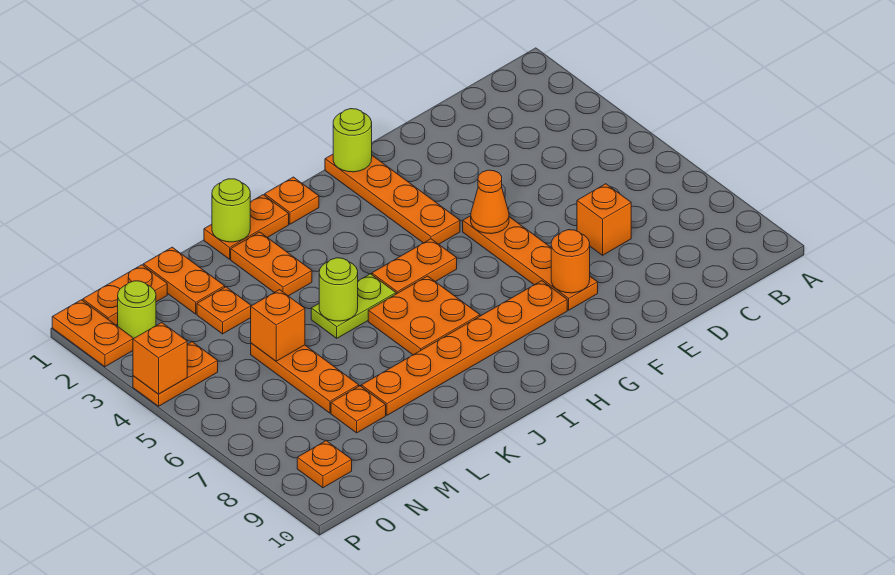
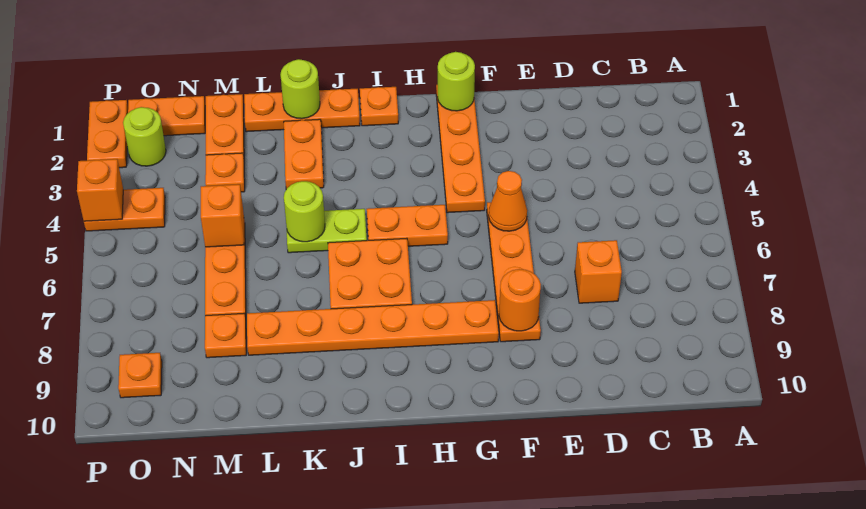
orange plate J1:K1 level 1 -> orange plate J1:L1 level 1

